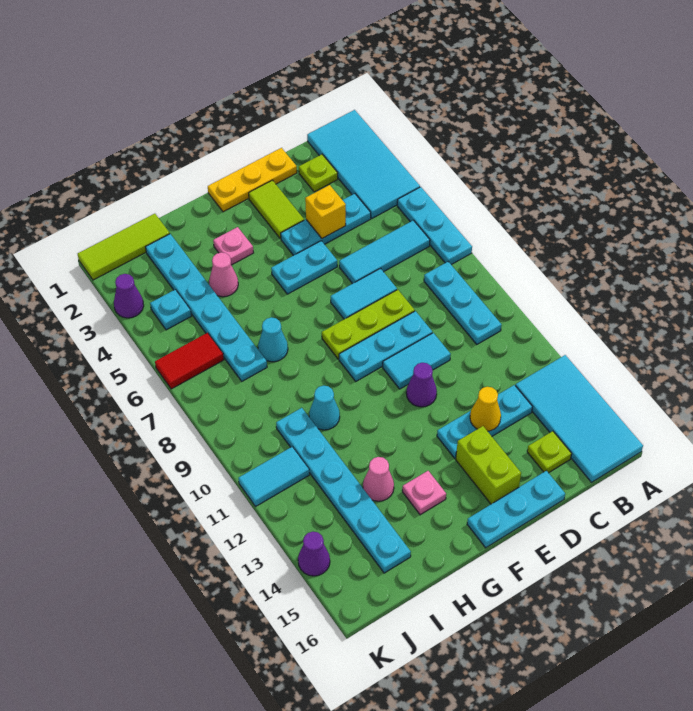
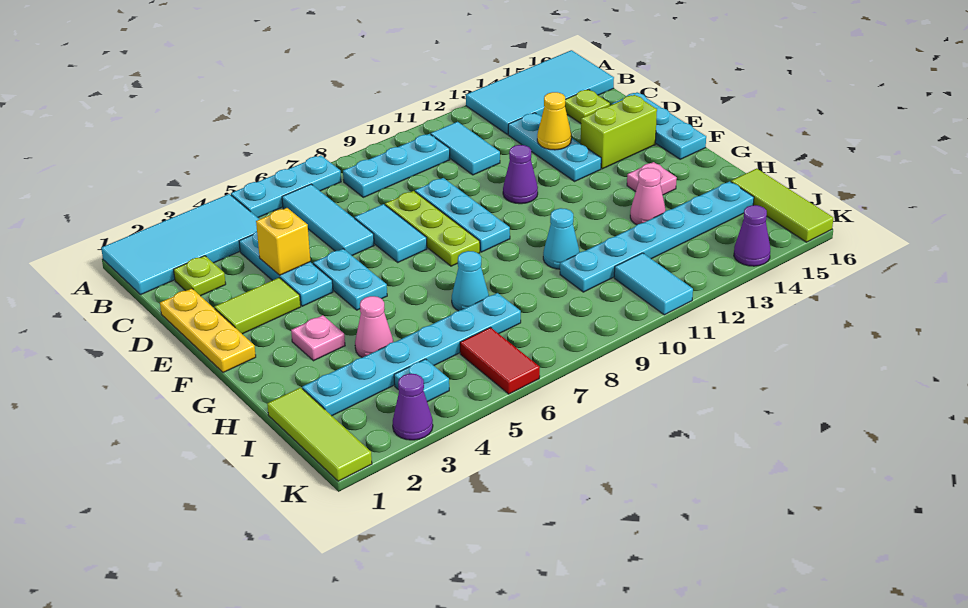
cyan tile D10:E10 level 1 -> cyan tile B11:C11 level 1
none -> lime tile I16:K16 level 1

